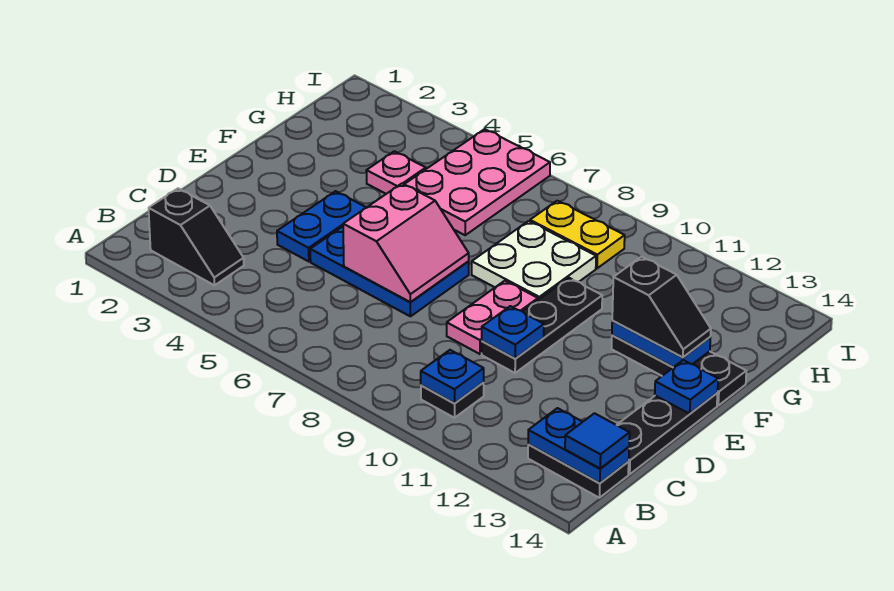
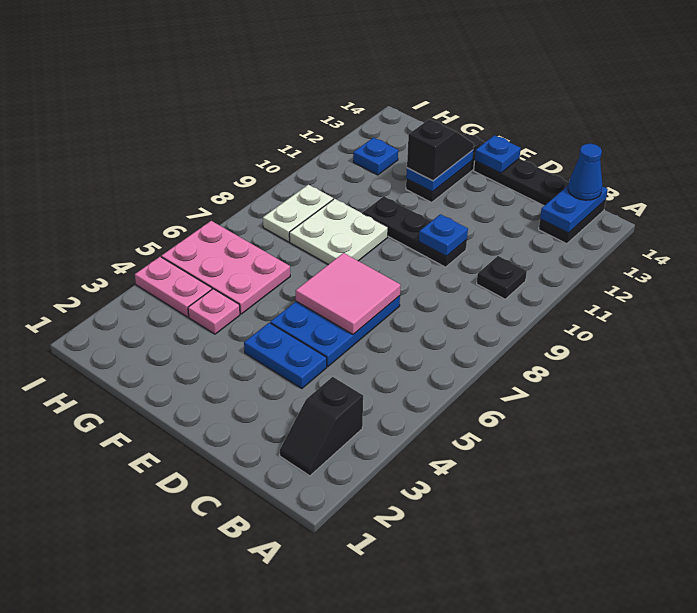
black slope B2:B3 level 1 top 2 -> black slope B2:B3 level 1 top 3
blue plate B10 level 2 -> blue plate H12 level 1
blue tile B14 level 3 -> blue cone B14 level 3
pink slope D6:E7 level 2 top 6 -> pink tile D6:E7 level 2
pink plate D9:E9 level 1 -> pink plate H4:I4 level 1
yellow plate H8:H9 level 1 -> white plate H8:H9 level 1

